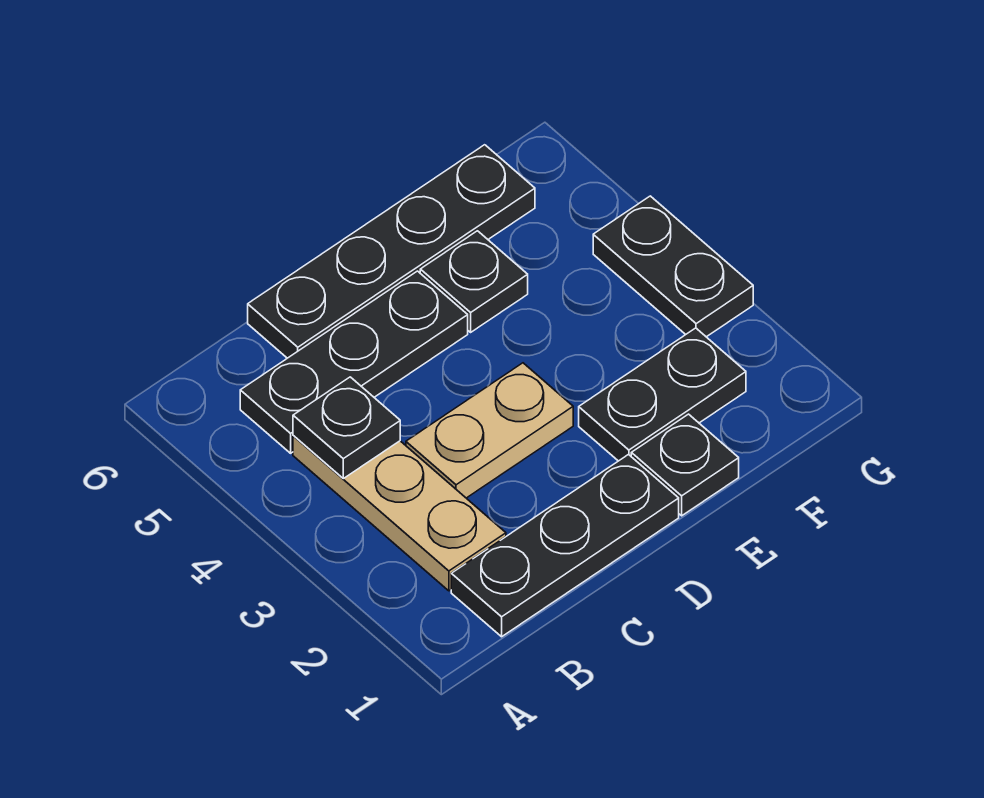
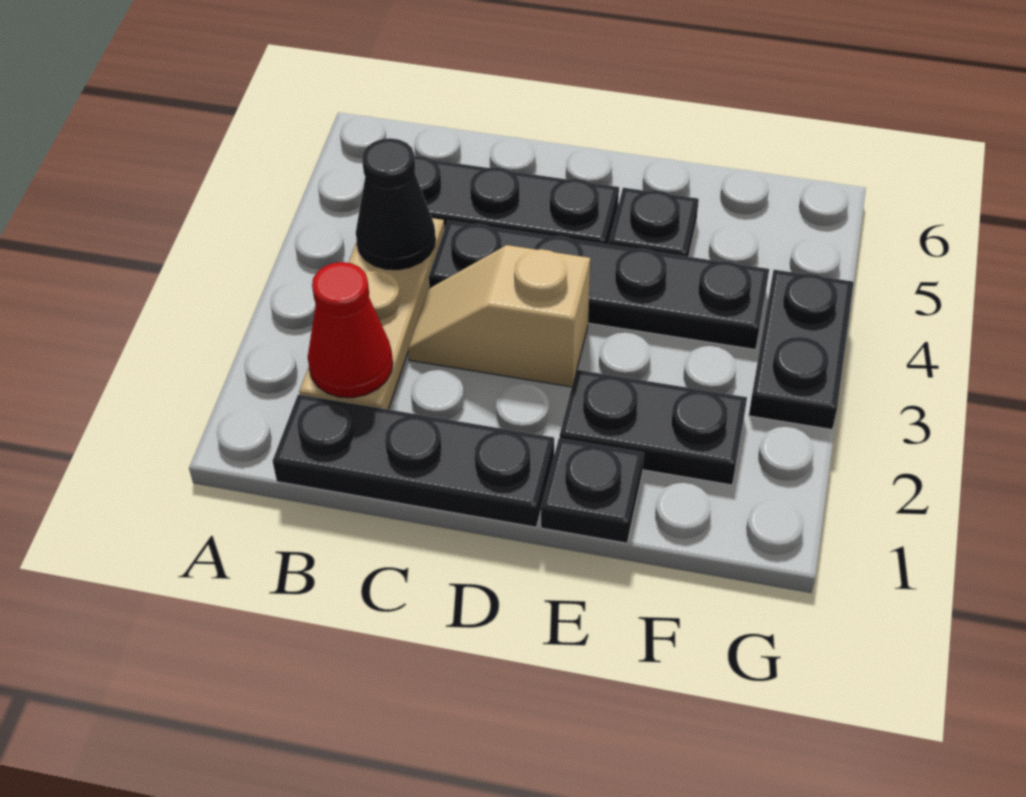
none -> red cone B2 level 2
black plate B4 level 2 -> black cone B4 level 2
tan plate C3:D3 level 1 -> tan slope C3:D3 level 1 top D
black plate C6:F6 level 1 -> black plate C4:F4 level 1

